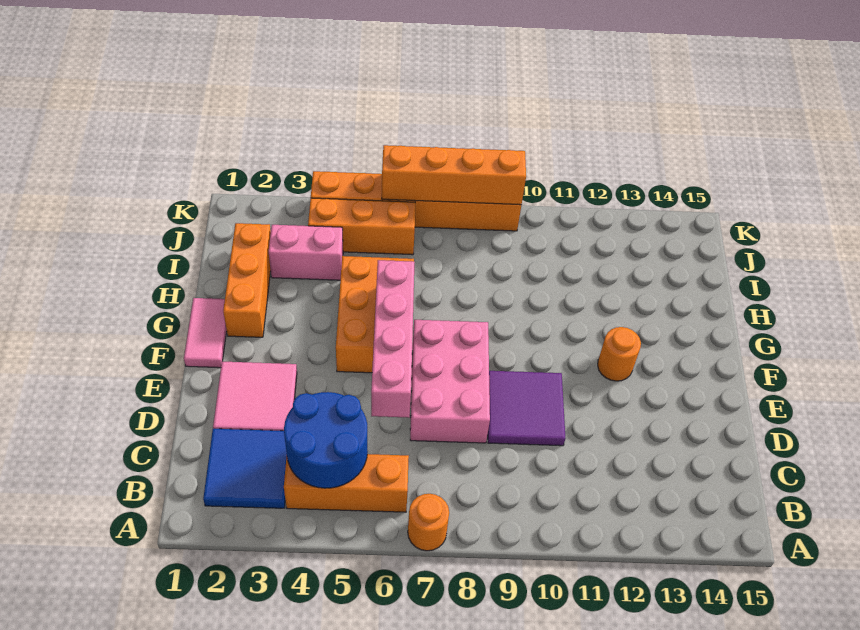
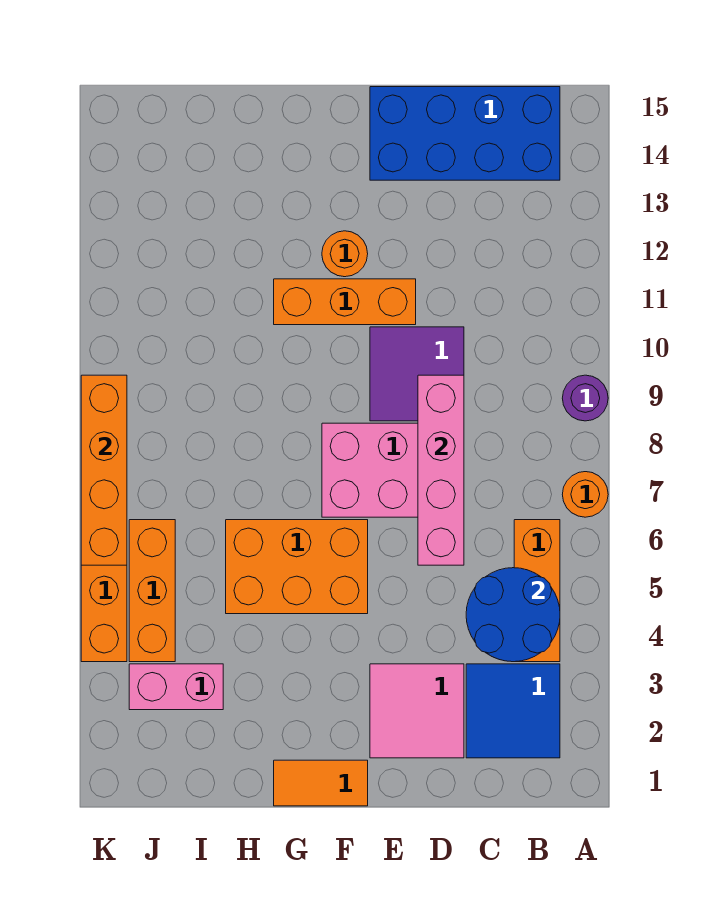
none -> purple round brick A9 level 1
none -> blue brick B14:E15 level 1
pink brick D6:G6 level 2 -> pink brick D6:D9 level 2
pink tile F1:G1 level 1 -> orange tile F1:G1 level 1
orange brick G2:I2 level 1 -> orange brick E11:G11 level 1
pink brick I3:I4 level 1 -> pink brick I3:J3 level 1

